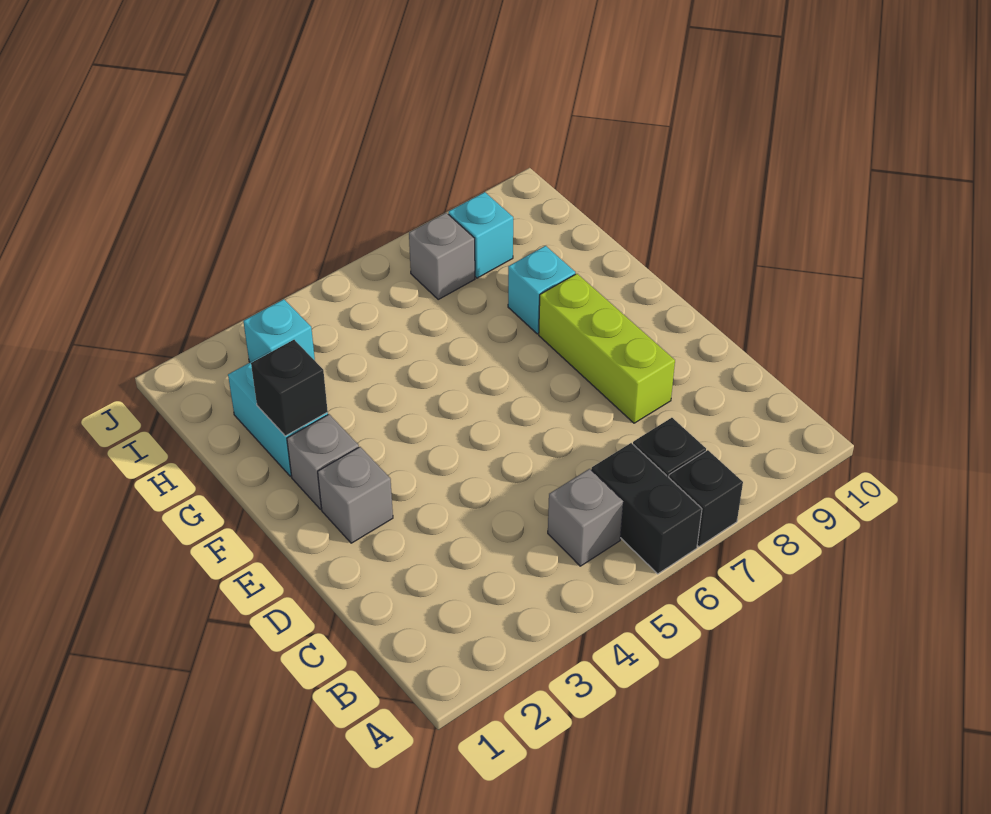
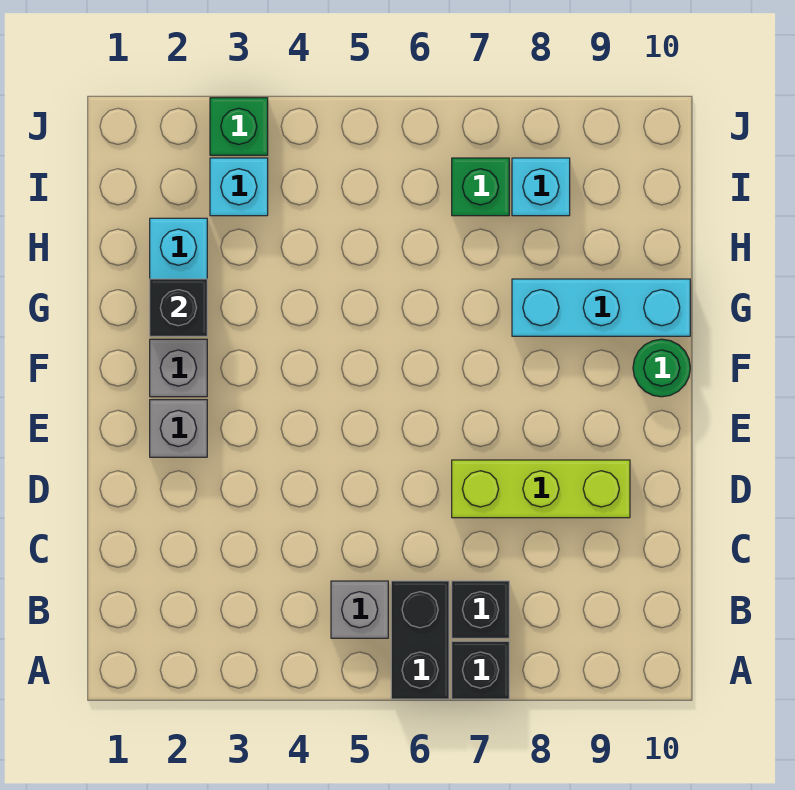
lime brick D8:F8 level 1 -> lime brick D7:D9 level 1
none -> green round brick F10 level 1
cyan brick G8 level 1 -> cyan brick G8:G10 level 1
grey brick I7 level 1 -> green brick I7 level 1
none -> green brick J3 level 1

